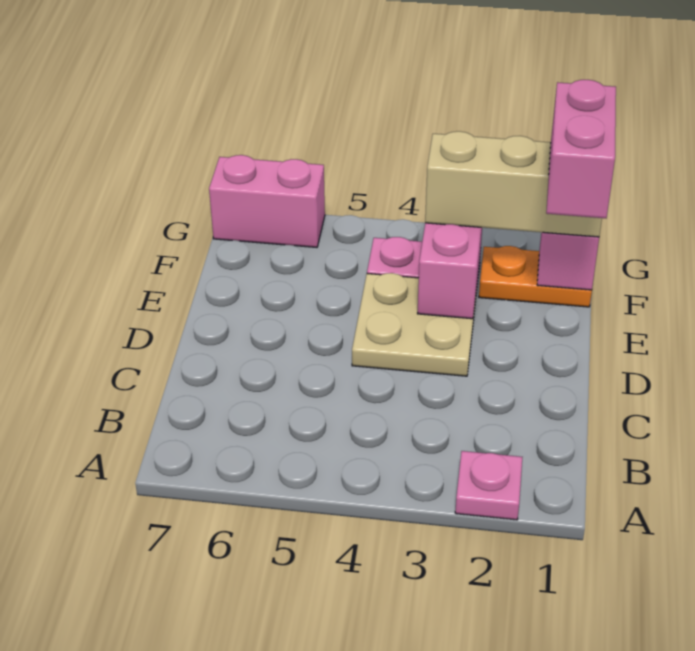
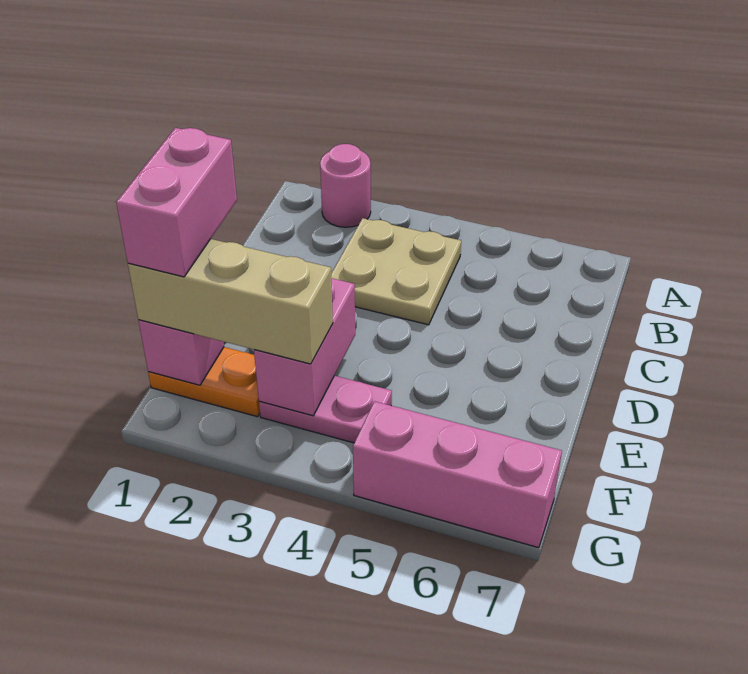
pink plate A2 level 1 -> pink round brick A2 level 1
tan plate D3:E4 level 1 -> tan plate B3:C4 level 1
pink brick G6:G7 level 1 -> pink brick G5:G7 level 1

